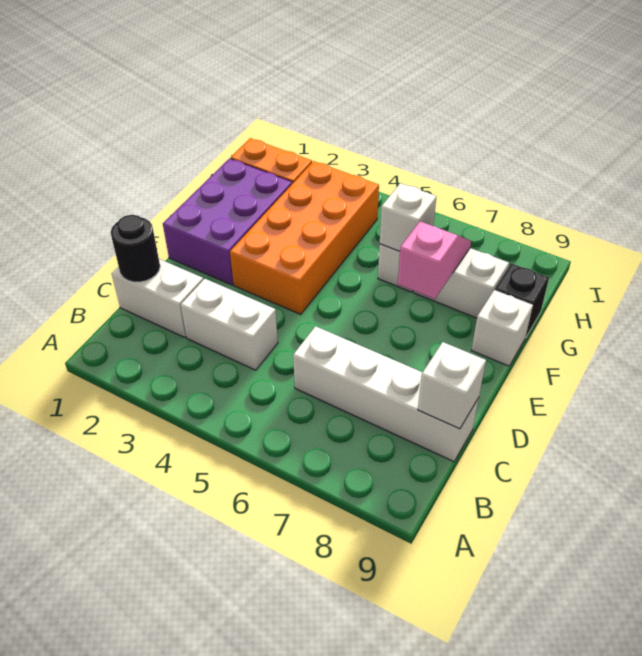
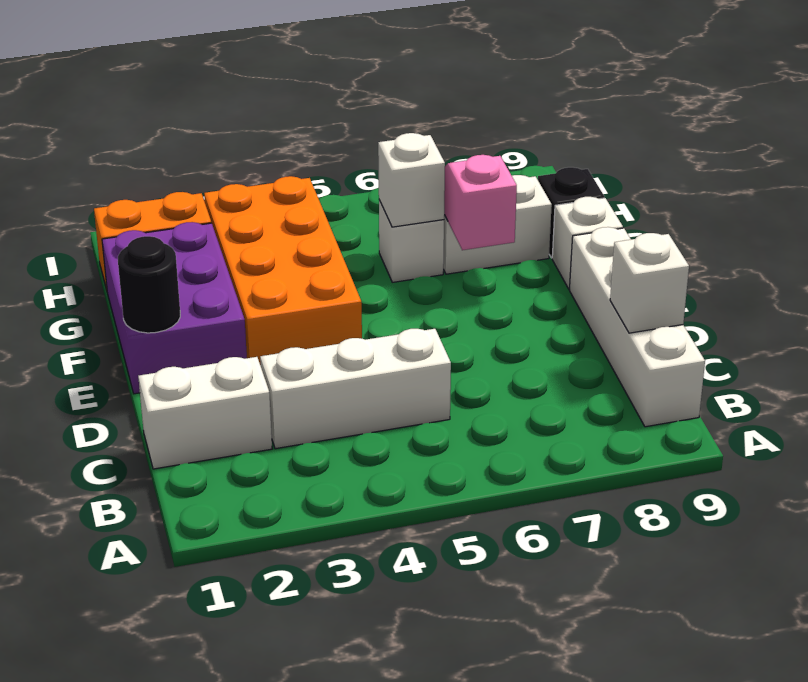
black round brick C1 level 2 -> black round brick E1 level 2
white brick C3:C4 level 1 -> white brick C3:C5 level 1
white brick C6:C9 level 1 -> white brick B9:E9 level 1

